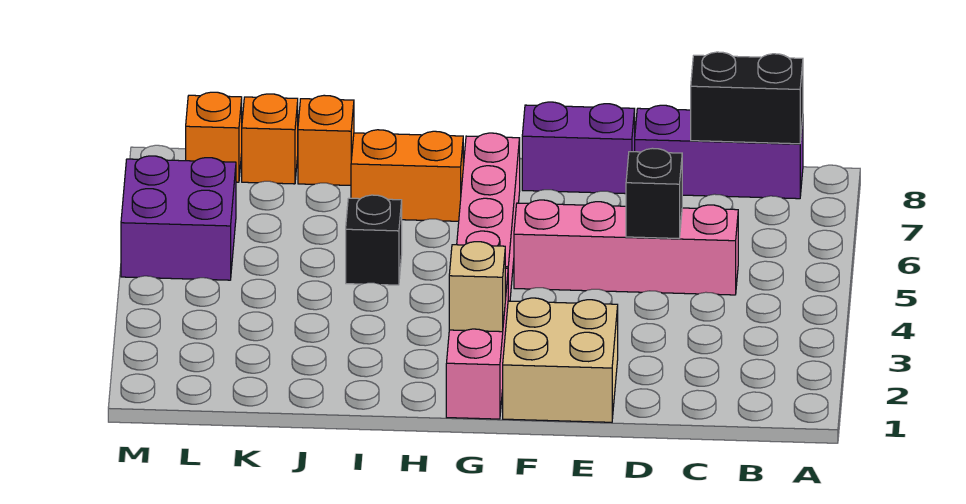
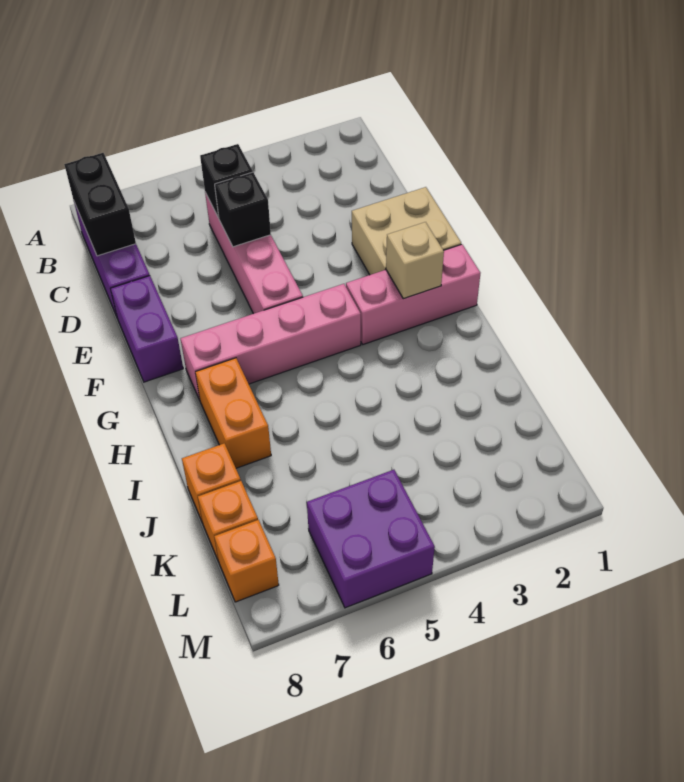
black brick I5 level 1 -> black brick C5 level 2

